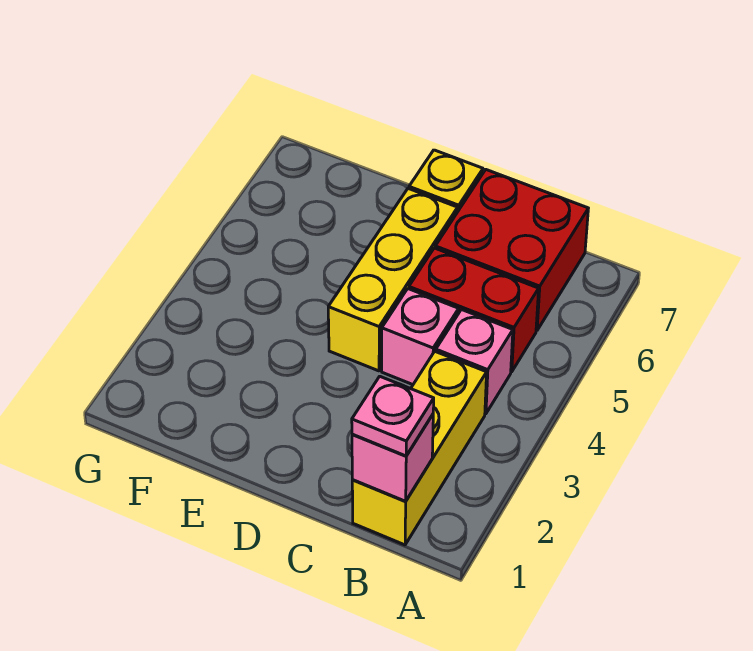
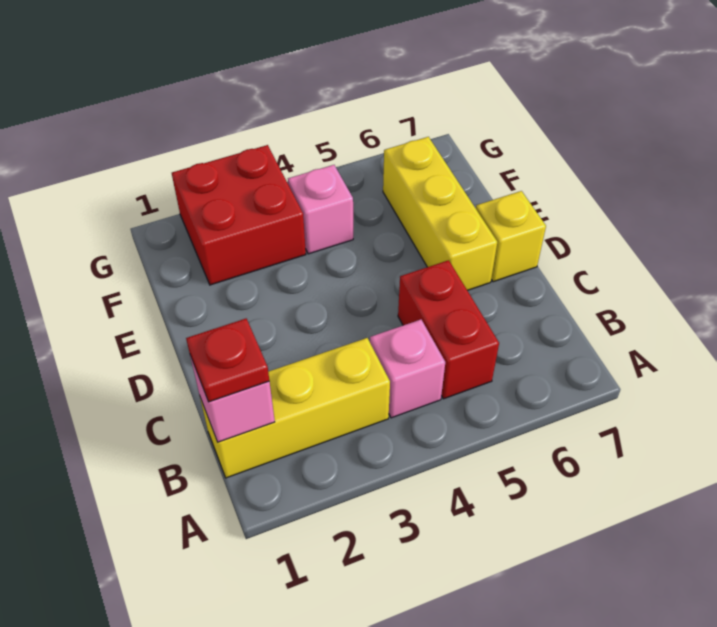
pink plate B1 level 3 -> red plate B1 level 3
red brick B6:C7 level 1 -> red brick F2:G3 level 1
pink brick C4 level 1 -> pink brick F4 level 1
yellow brick D4:D6 level 1 -> yellow brick D6:F6 level 1

